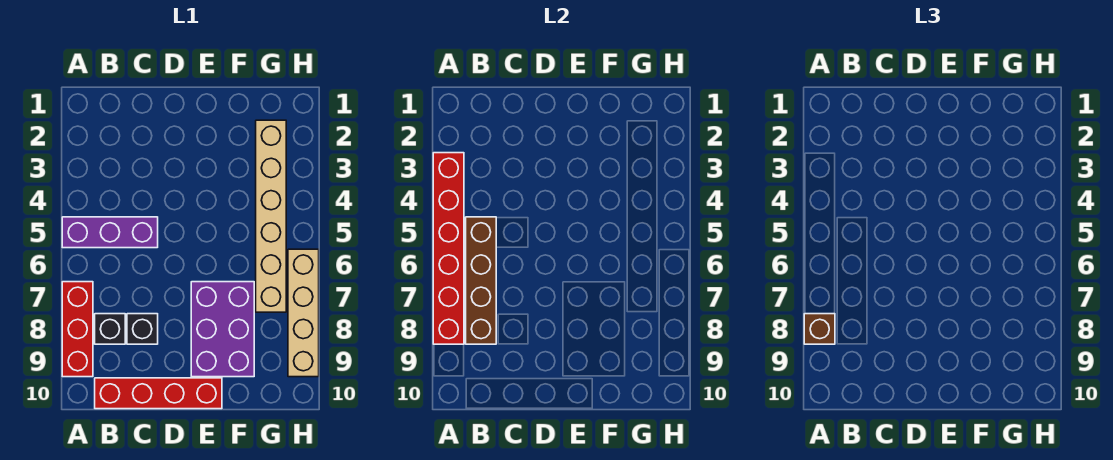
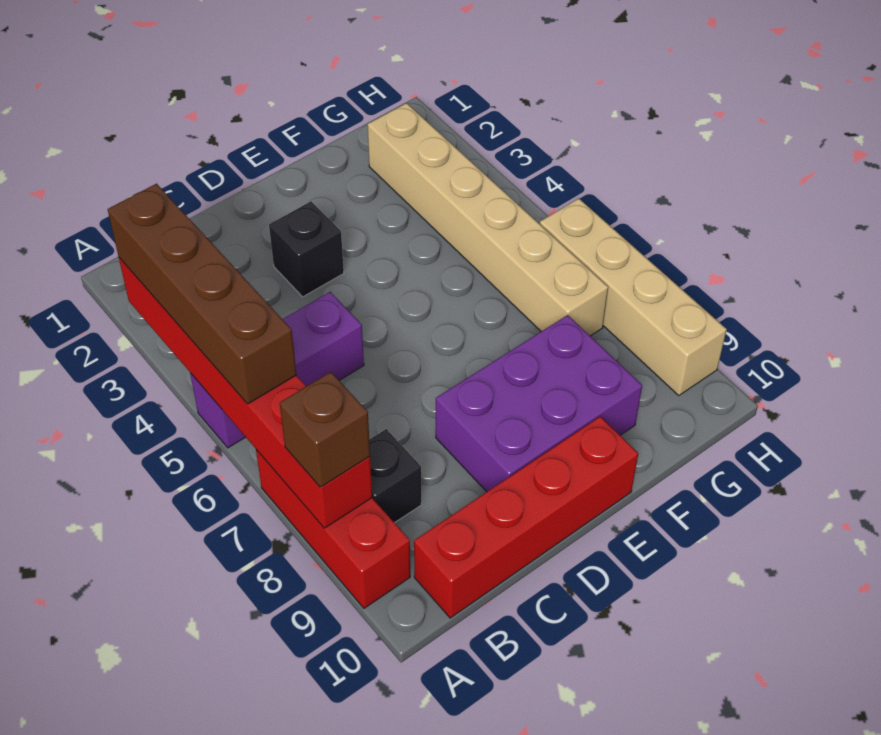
brown brick B5:B8 level 2 -> brown brick A3:A6 level 3
black brick C8 level 1 -> black brick D3 level 1
purple brick E7:F9 level 1 -> purple brick D8:F9 level 1

